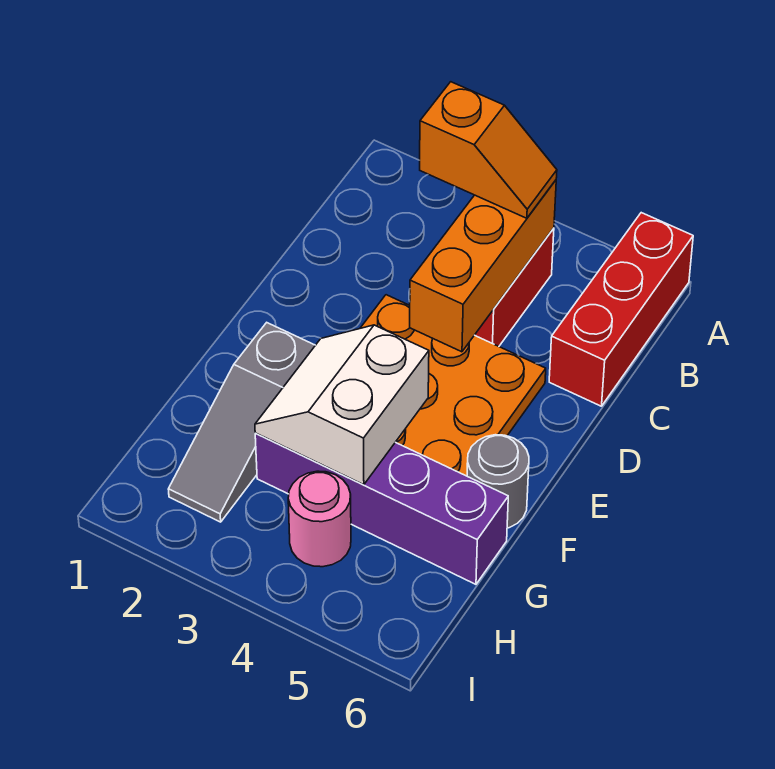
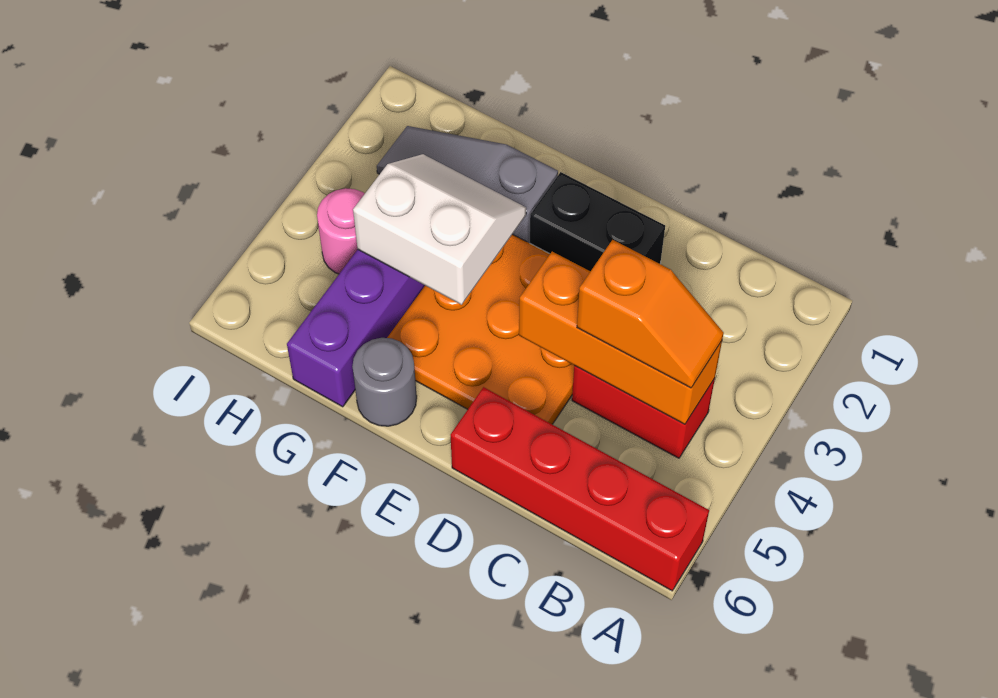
red brick A6:C6 level 1 -> red brick A6:D6 level 1
orange slope B3:B4 level 3 top 3 -> orange slope B4:C4 level 3 top C
none -> black brick D2:E2 level 1

